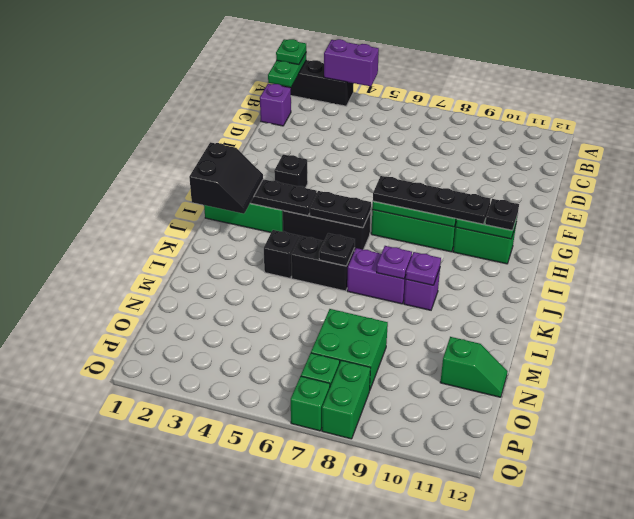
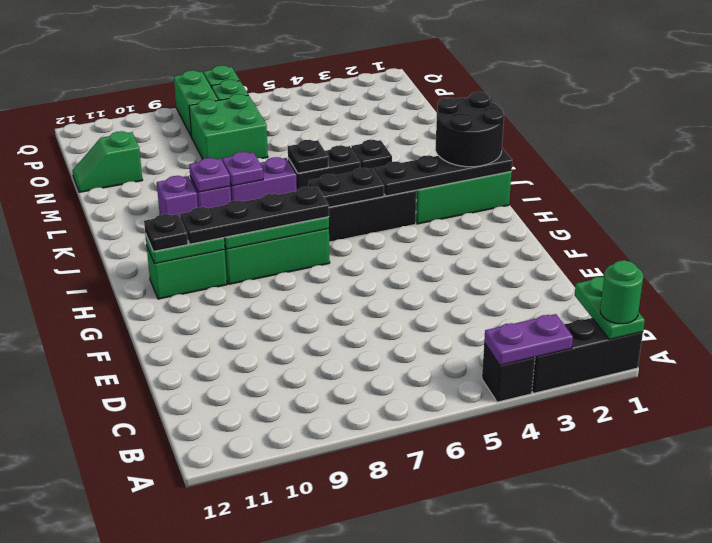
green plate A1 level 3 -> green round brick A1 level 3
purple brick A3:A4 level 2 -> purple plate A3:A4 level 2
purple brick C1 level 1 -> purple brick K10 level 1
black brick G3 level 1 -> black brick A4 level 1
black slope I1:J2 level 3 top 1 -> black round brick I1:J2 level 3

